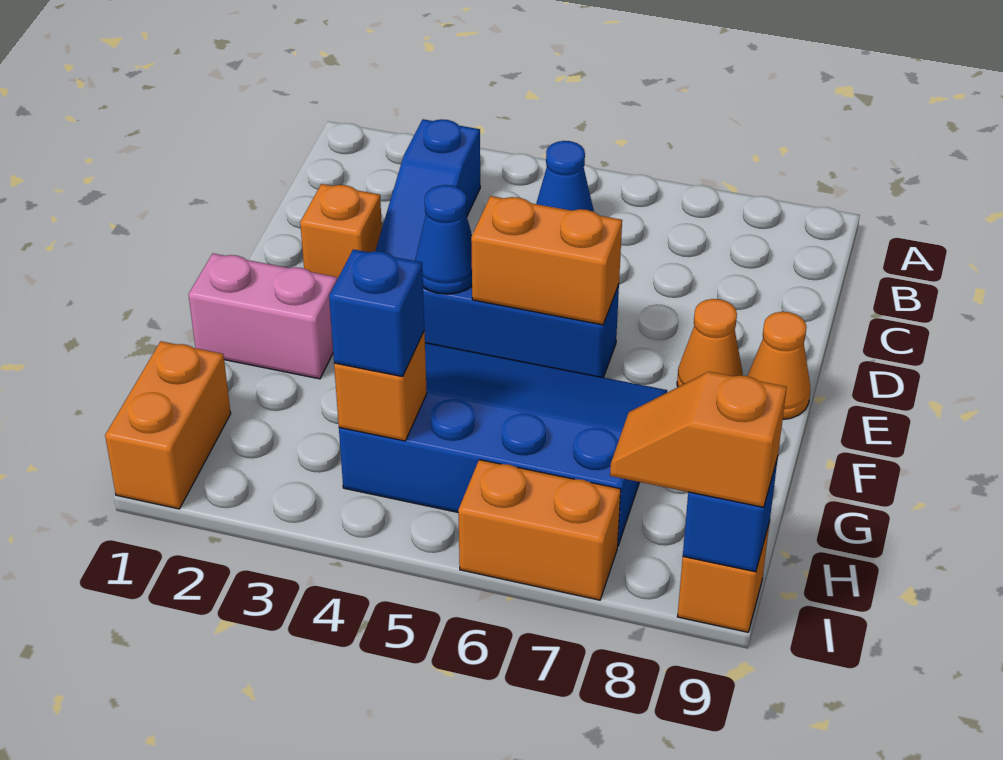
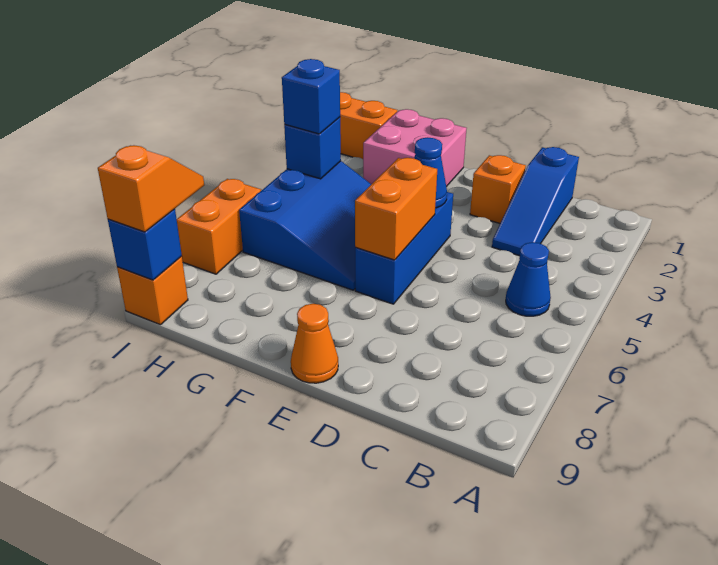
blue slope B3:D3 level 1 top B -> blue slope C1:C3 level 1 top 1
orange cone E8 level 1 -> none
pink brick F1:F2 level 1 -> pink brick F1:G2 level 1
blue slope F4:H7 level 1 top H -> blue slope F4:H6 level 1 top H
orange brick H4 level 2 -> blue brick H4 level 2

